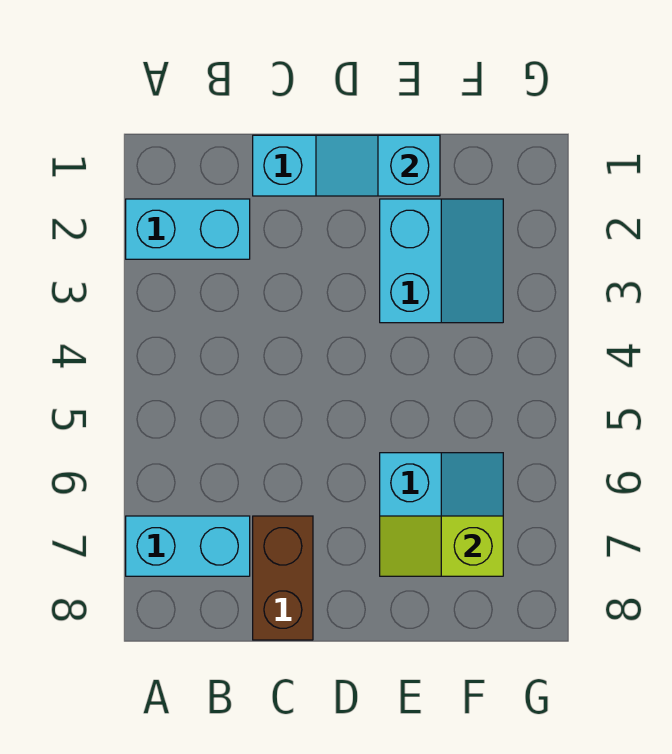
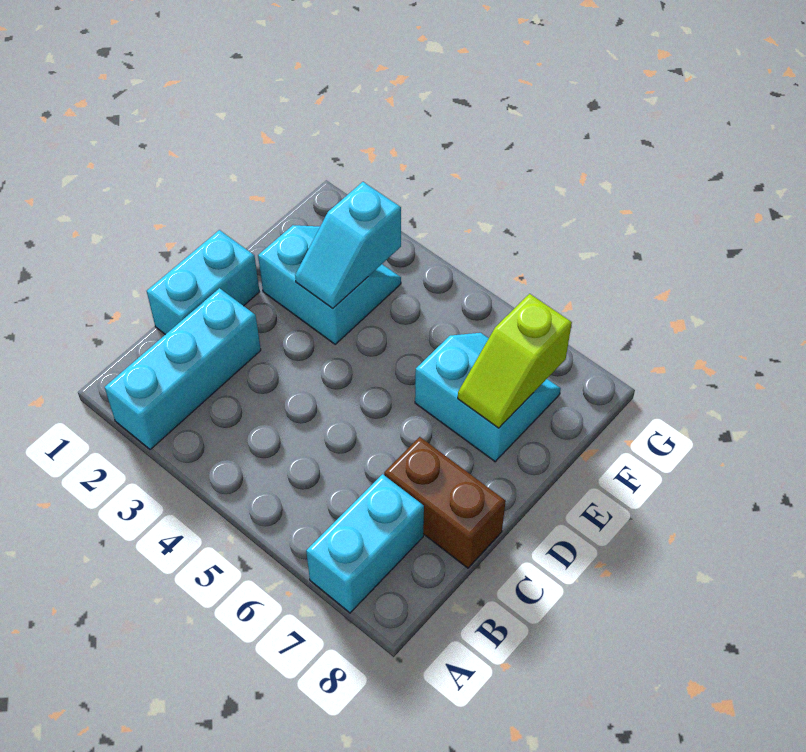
cyan brick A2:B2 level 1 -> cyan brick A2:C2 level 1
cyan slope D1:E1 level 2 top E -> cyan slope E3:F3 level 2 top F

